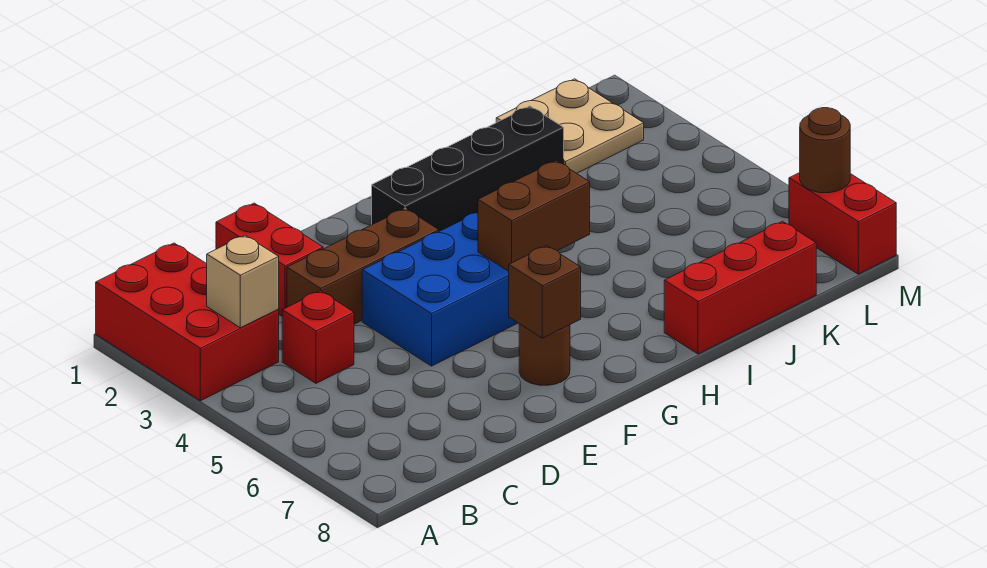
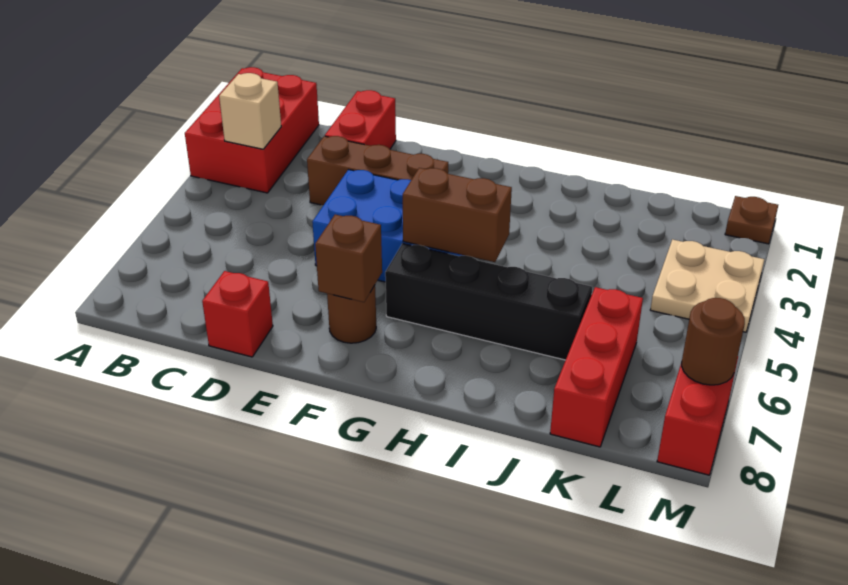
red brick C4 level 1 -> red brick D8 level 1
black brick G2:J2 level 1 -> black brick G6:J6 level 1
red brick I8:K8 level 1 -> red brick K6:K8 level 1
tan plate K1:L2 level 1 -> tan plate L3:M4 level 1
none -> brown plate M1 level 1

